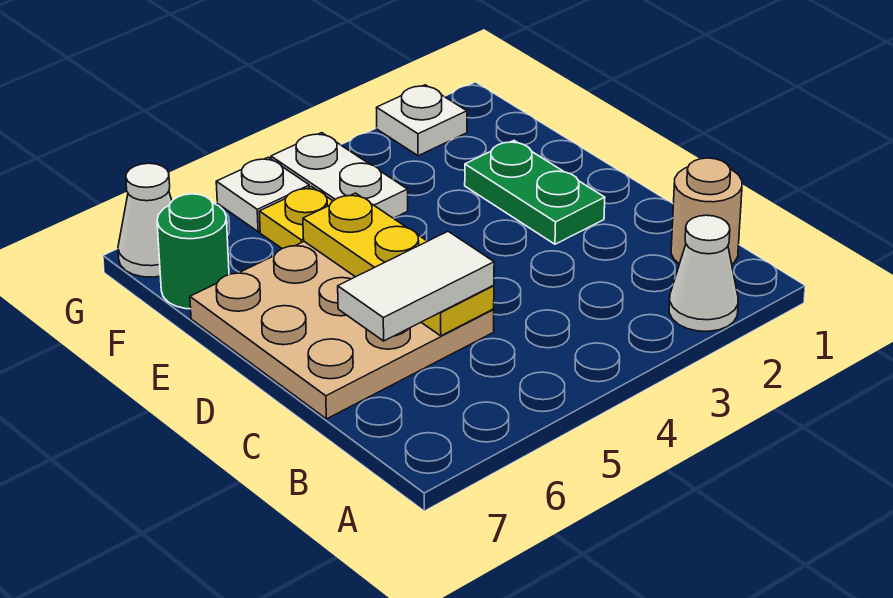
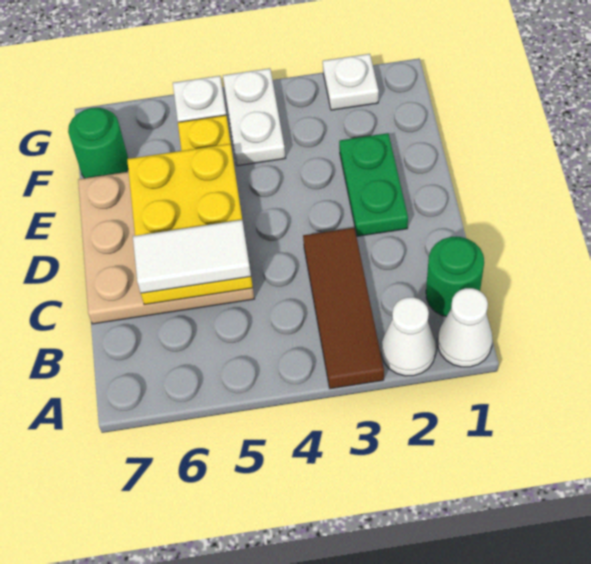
none -> brown tile A3:C3 level 1
tan round brick B1 level 1 -> green round brick B1 level 1
yellow plate C5:E5 level 2 -> yellow plate C5:E6 level 2
white cone G7 level 1 -> white cone A1 level 1

